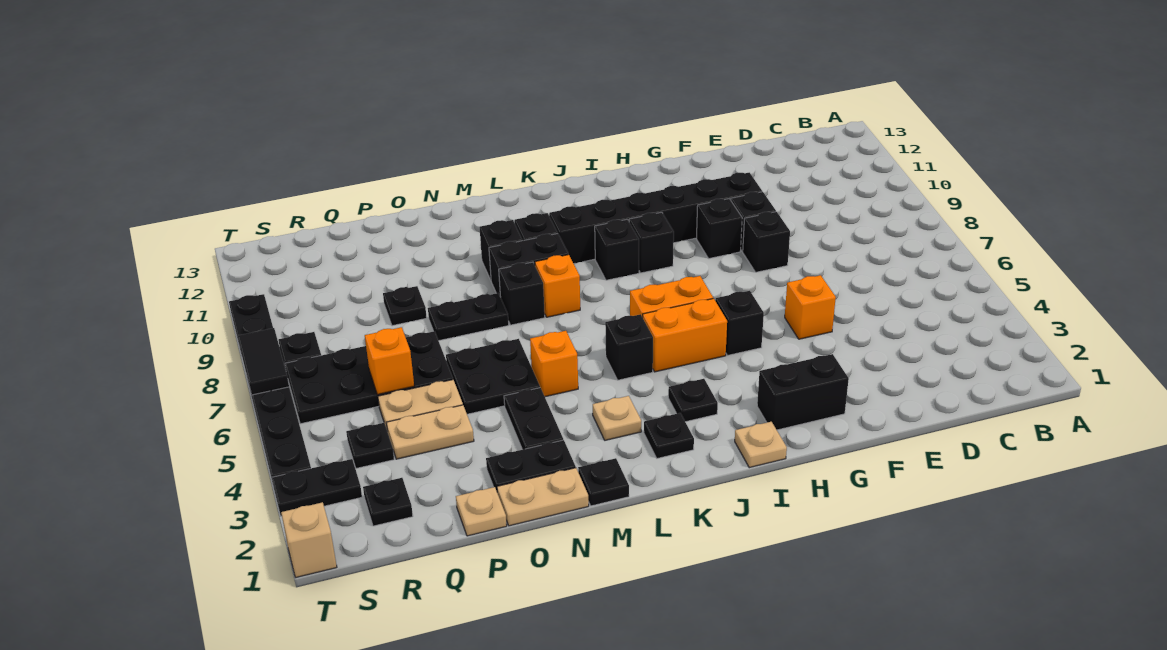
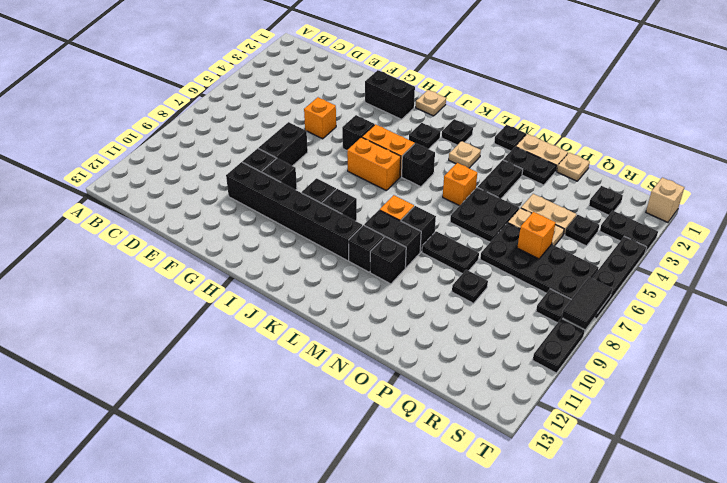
black brick F8 level 1 -> black brick F7:F8 level 1

